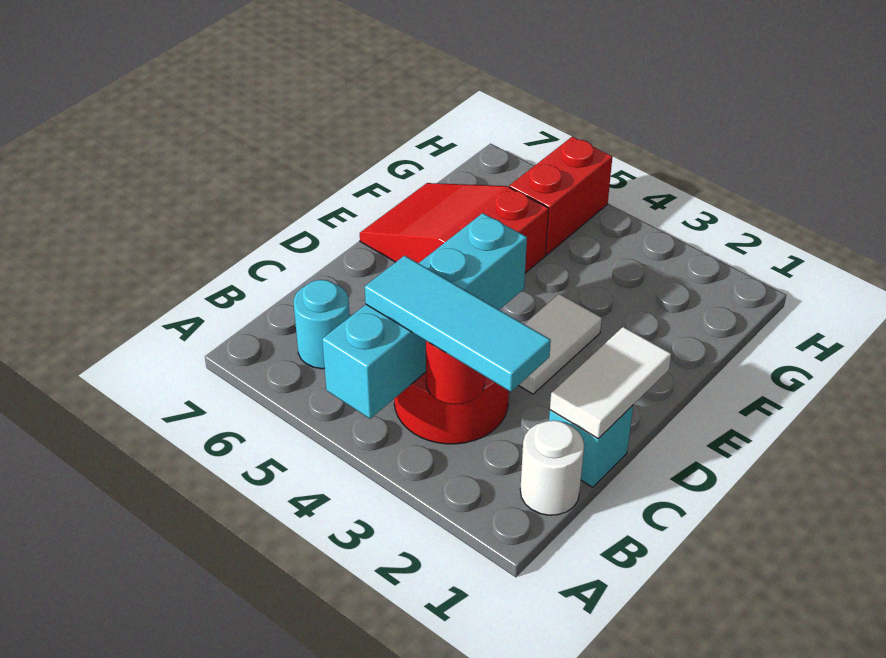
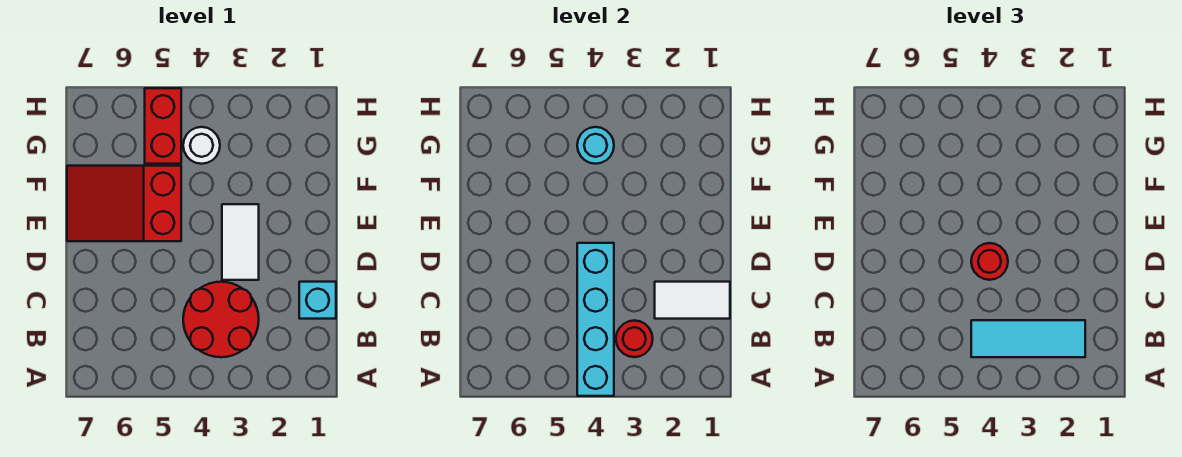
white round brick B1 level 1 -> white round brick G4 level 1
cyan round brick B6 level 1 -> cyan round brick G4 level 2
white tile C1:D1 level 2 -> white tile C1:C2 level 2
none -> red round brick D4 level 3

